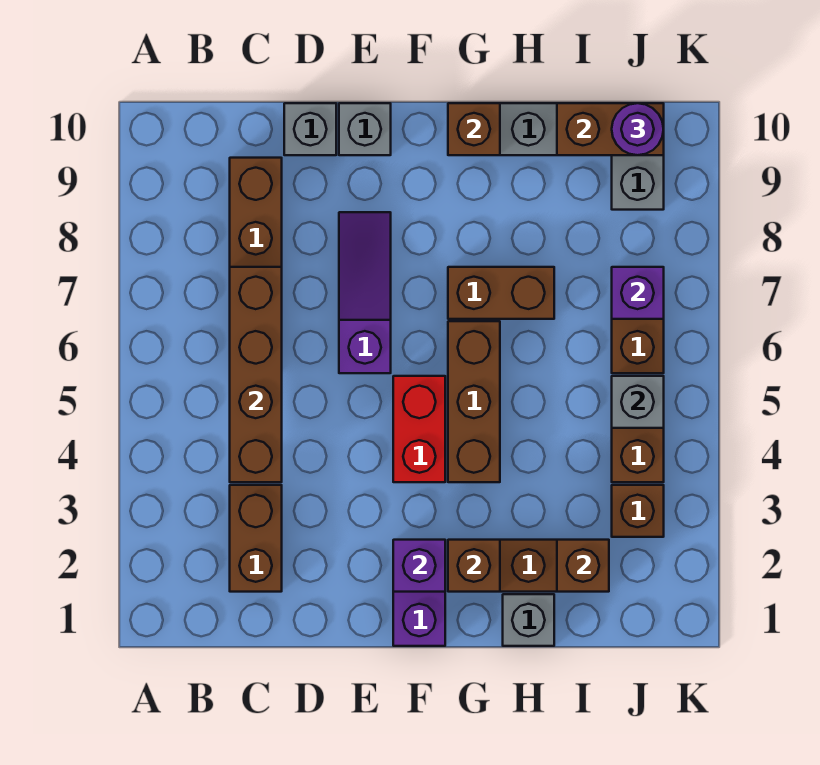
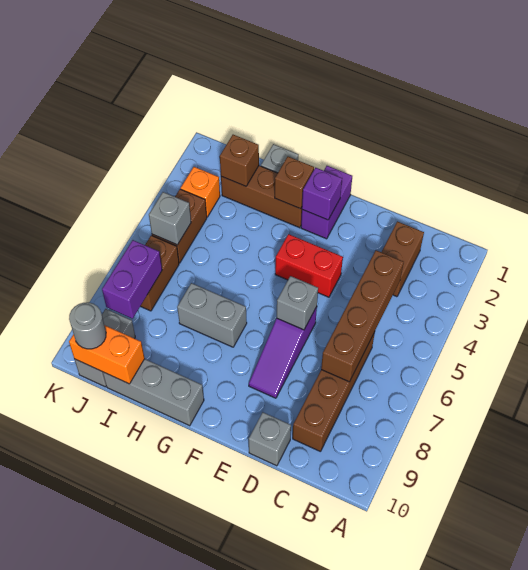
grey brick E10 level 1 -> grey brick E6 level 2
red brick F4:F5 level 1 -> red brick E4:F4 level 1
brown brick G4:G6 level 1 -> none
brown brick G7:H7 level 1 -> grey brick G7:H7 level 1
brown brick G10 level 2 -> none
brown brick I10:J10 level 2 -> orange brick I10:J10 level 2
brown brick J3 level 1 -> orange brick J3 level 1
purple brick J7 level 2 -> purple brick J7:J8 level 2
purple round brick J10 level 3 -> grey round brick J10 level 3

